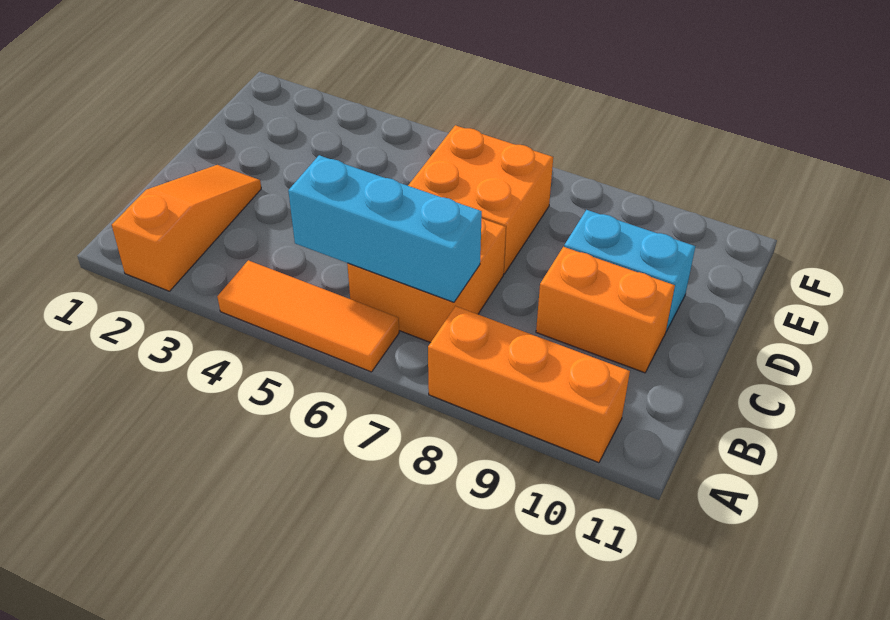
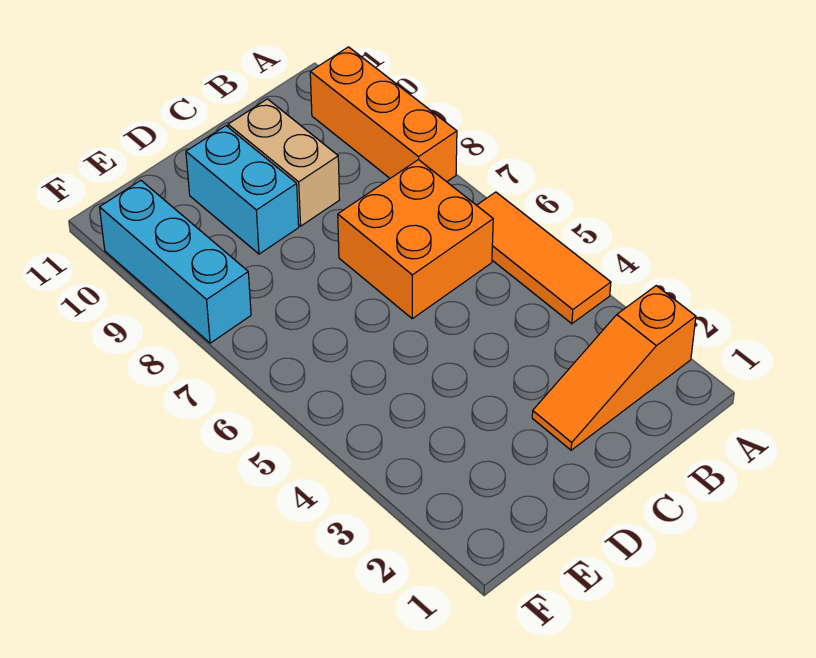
cyan brick B5:B7 level 2 -> cyan brick F8:F10 level 1
orange brick C9:C10 level 1 -> tan brick C9:C10 level 1
orange brick D6:E7 level 1 -> none

